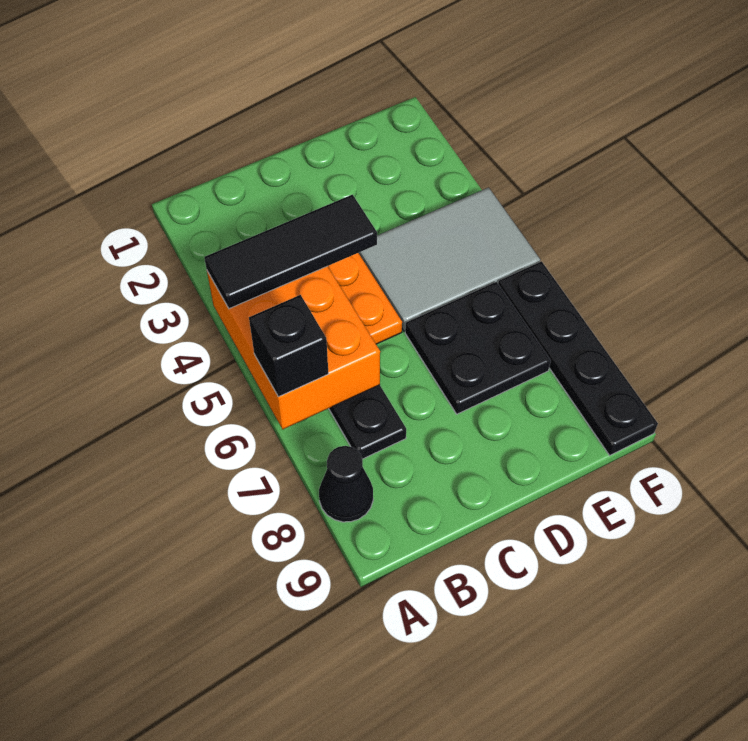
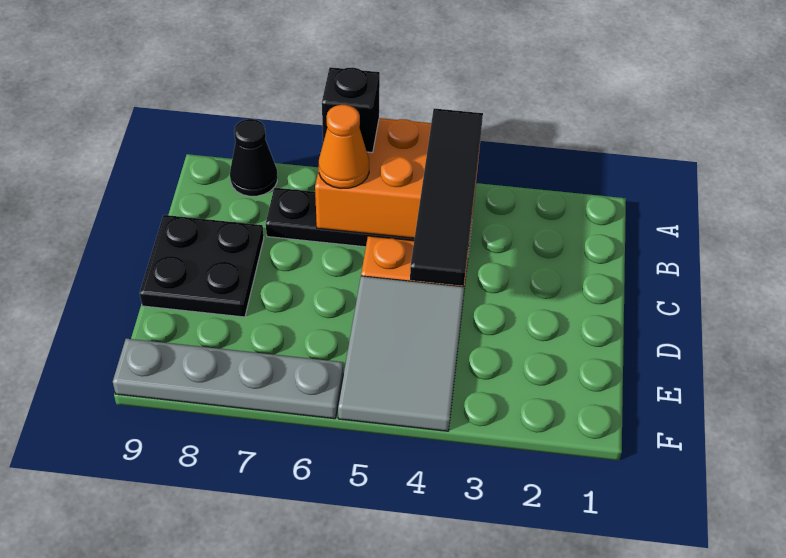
black tile A4:C4 level 3 -> black tile A4:D4 level 3
none -> orange cone B6 level 3
black plate D6:E7 level 1 -> black plate C8:D9 level 1
black plate F6:F9 level 1 -> grey plate F6:F9 level 1

